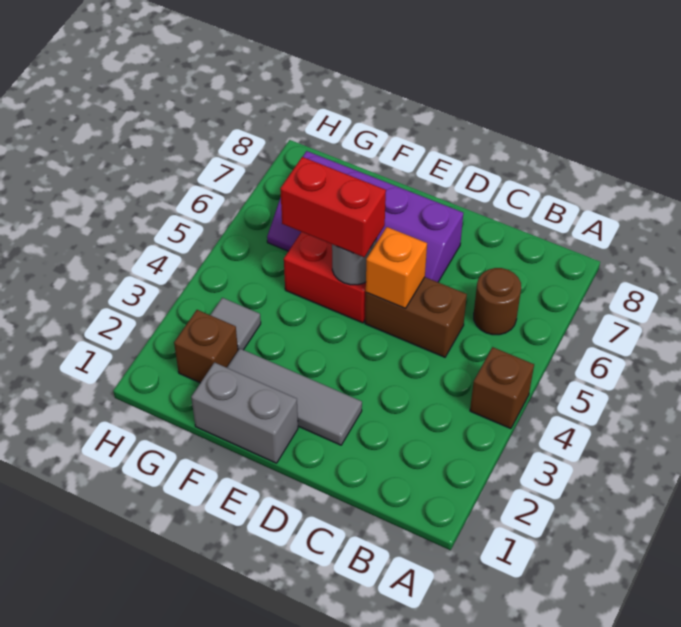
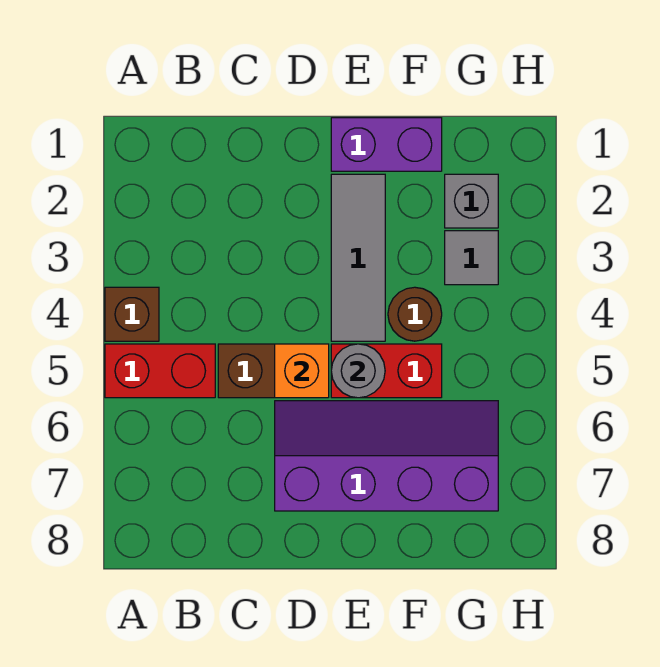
brown round brick B6 level 1 -> brown round brick F4 level 1
grey tile D2:F2 level 1 -> grey tile E2:E4 level 1
grey brick E1:F1 level 1 -> purple brick E1:F1 level 1
red brick E5:F5 level 3 -> red brick A5:B5 level 1
brown brick G2 level 1 -> grey brick G2 level 1

